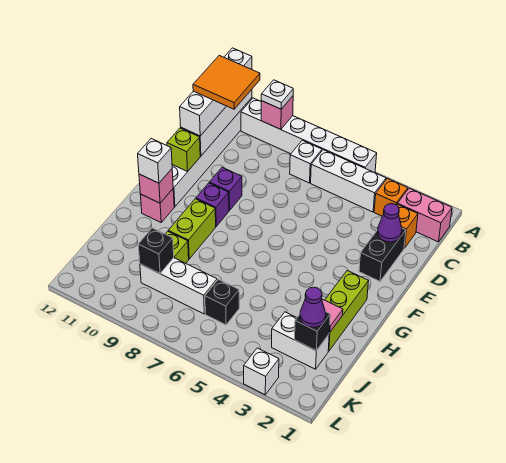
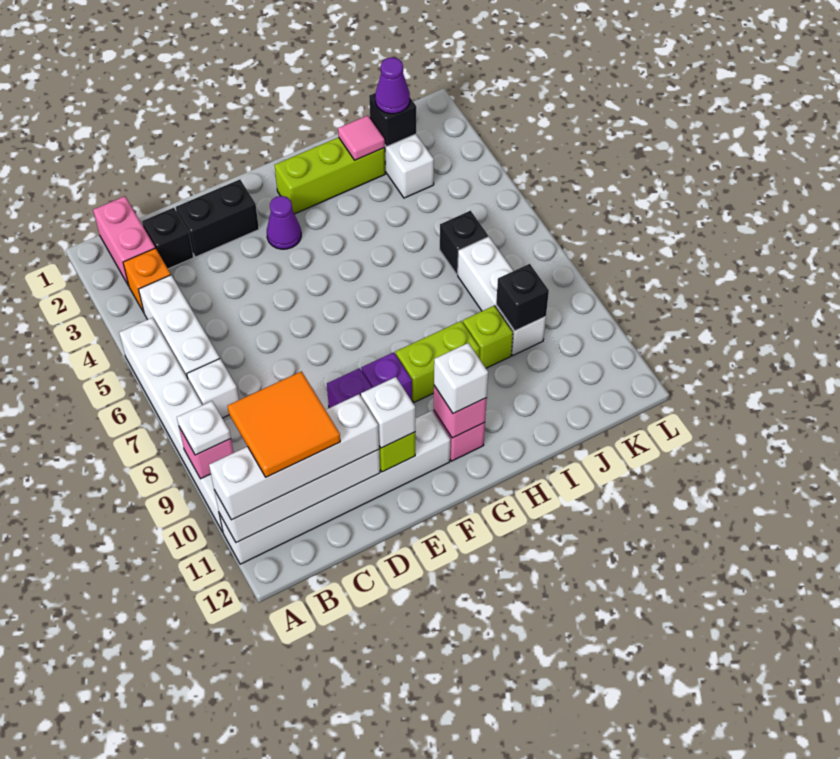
orange brick C2 level 1 -> black brick C2 level 1
purple cone D2 level 2 -> purple cone F3 level 1
white brick L3 level 1 -> white brick E11 level 3

